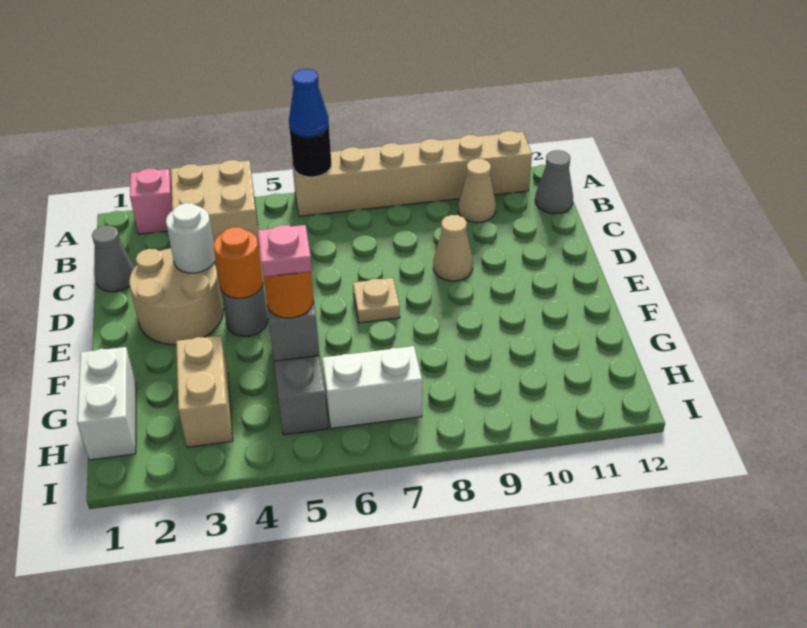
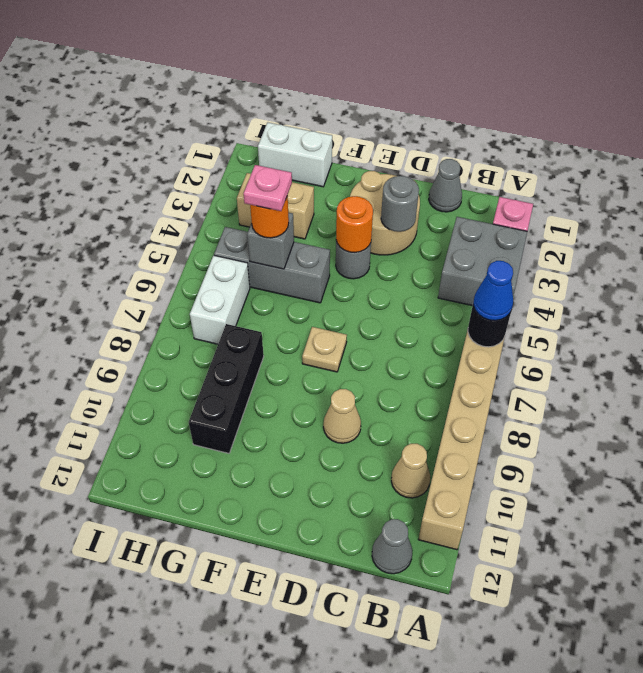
tan brick A3:B4 level 1 -> grey brick A3:B4 level 1
white round brick D3 level 2 -> grey round brick D3 level 2
none -> black brick G8:G10 level 1

